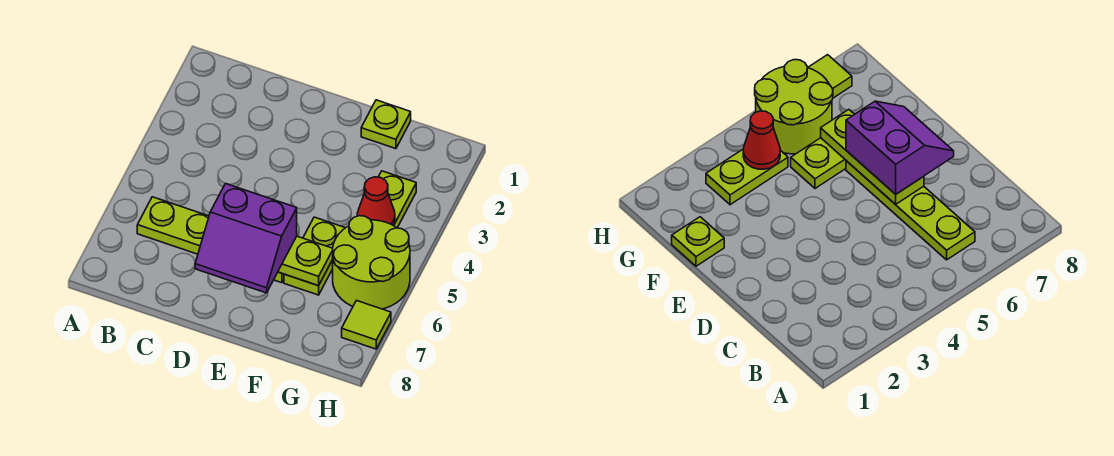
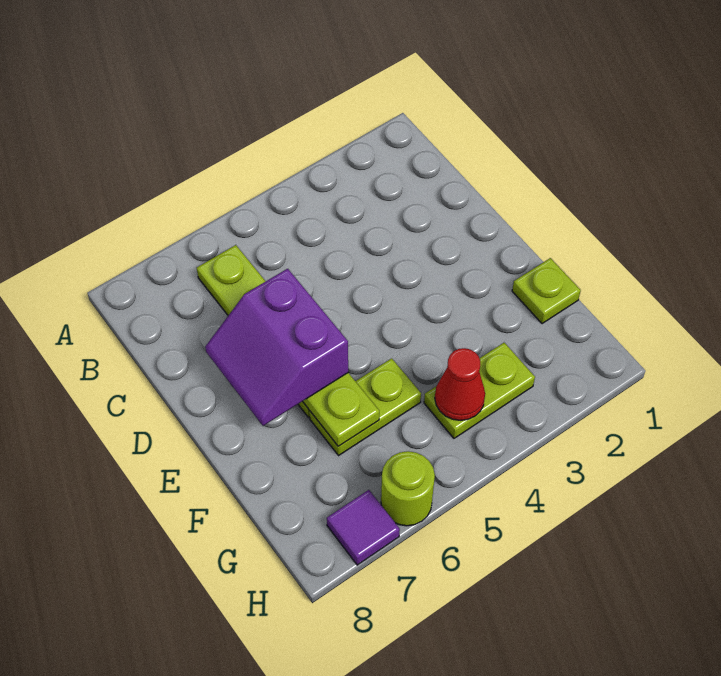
lime round brick G5:H6 level 1 -> lime round brick H6 level 1
lime tile H7 level 1 -> purple tile H7 level 1

